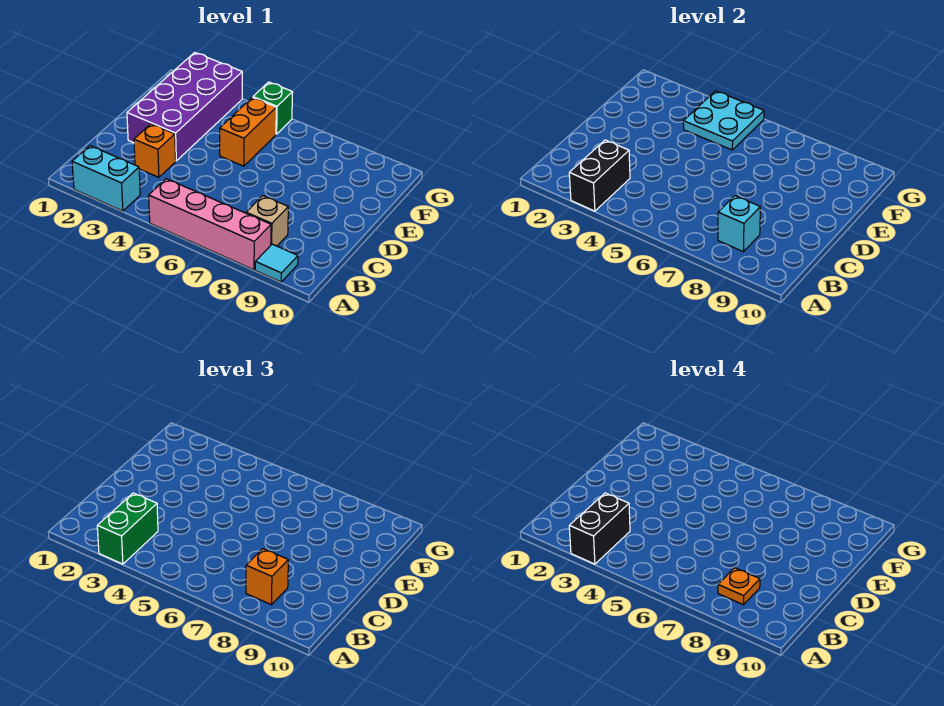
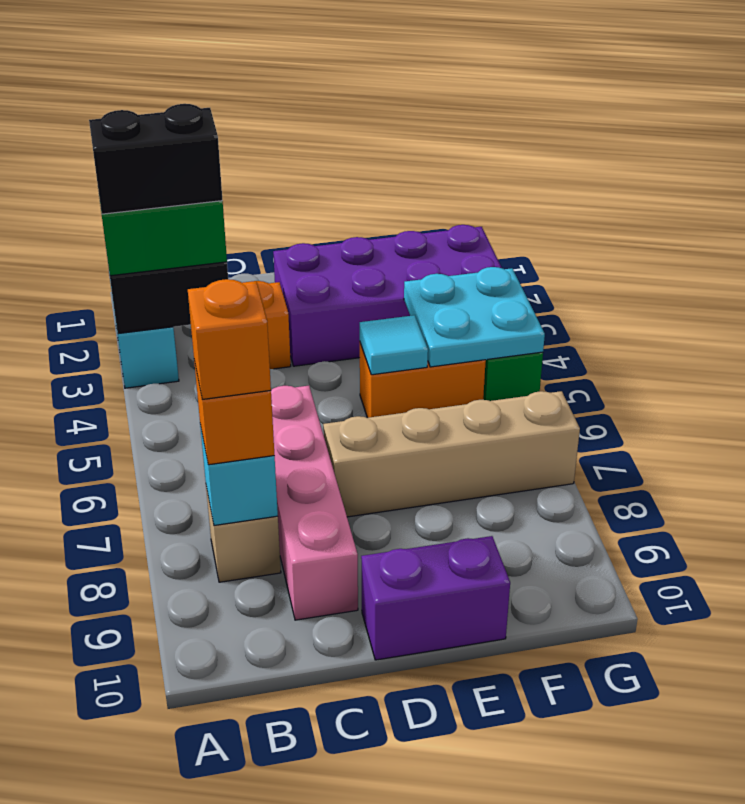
pink brick A5:A8 level 1 -> pink brick C6:C9 level 1
cyan tile A9 level 1 -> cyan tile E5 level 2
orange plate B8 level 4 -> orange brick B8 level 4
none -> tan brick D7:G7 level 1
none -> purple brick D10:E10 level 1

